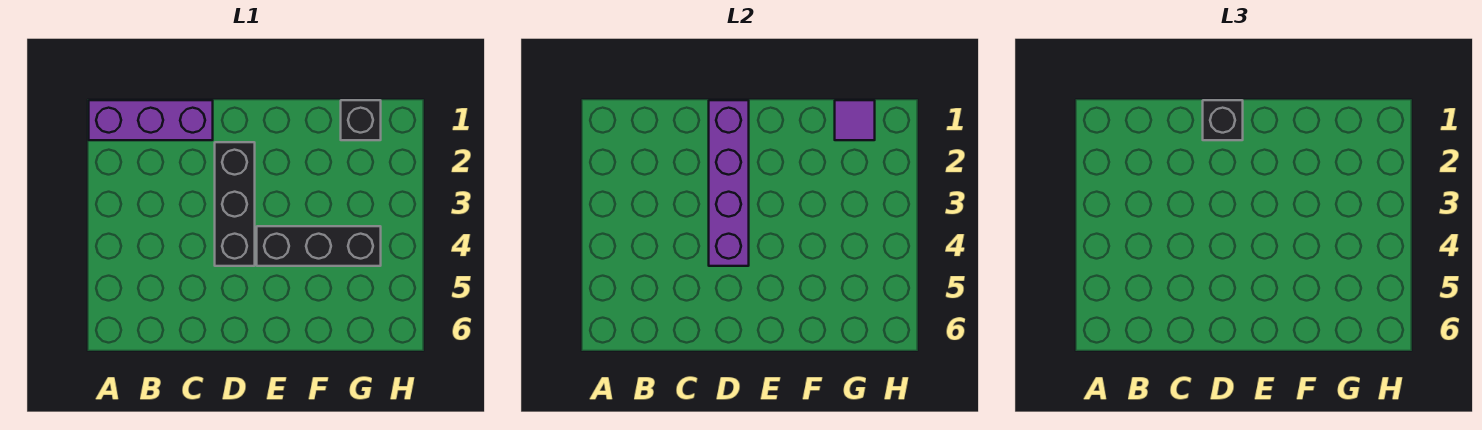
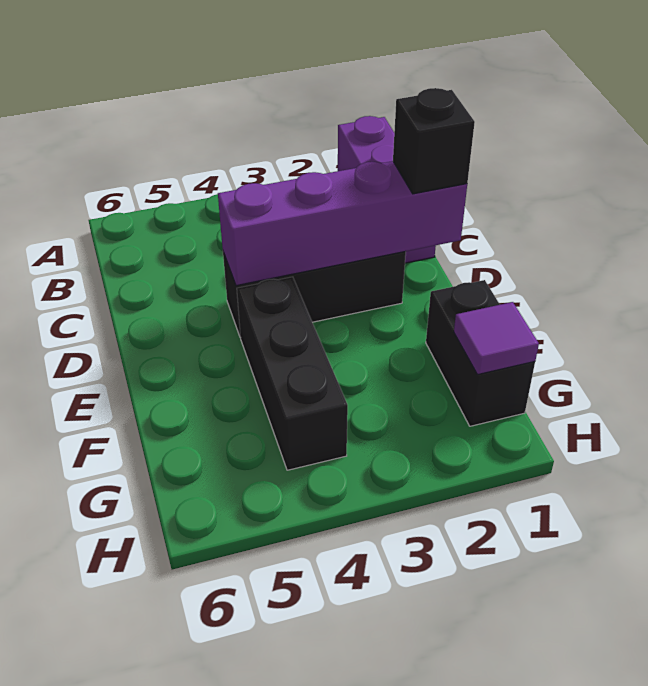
black brick G1 level 1 -> black brick F1:G1 level 1

